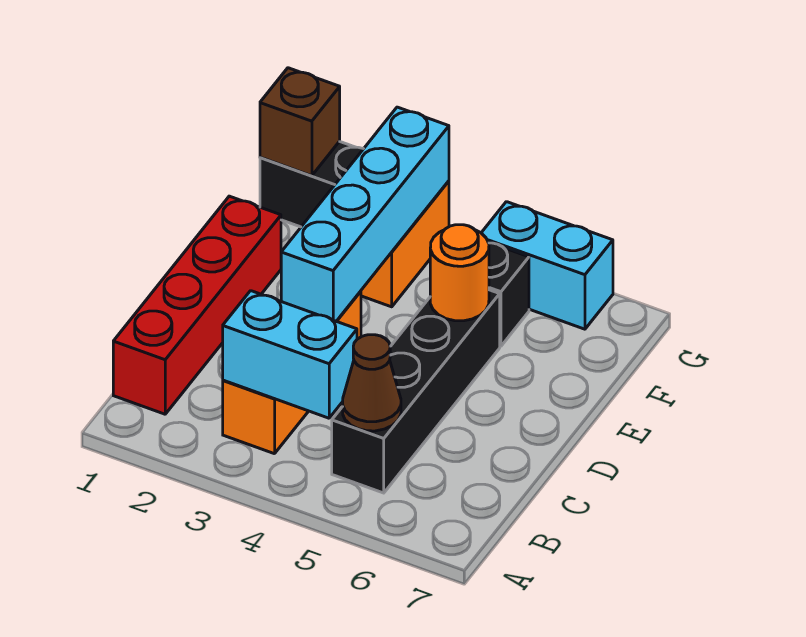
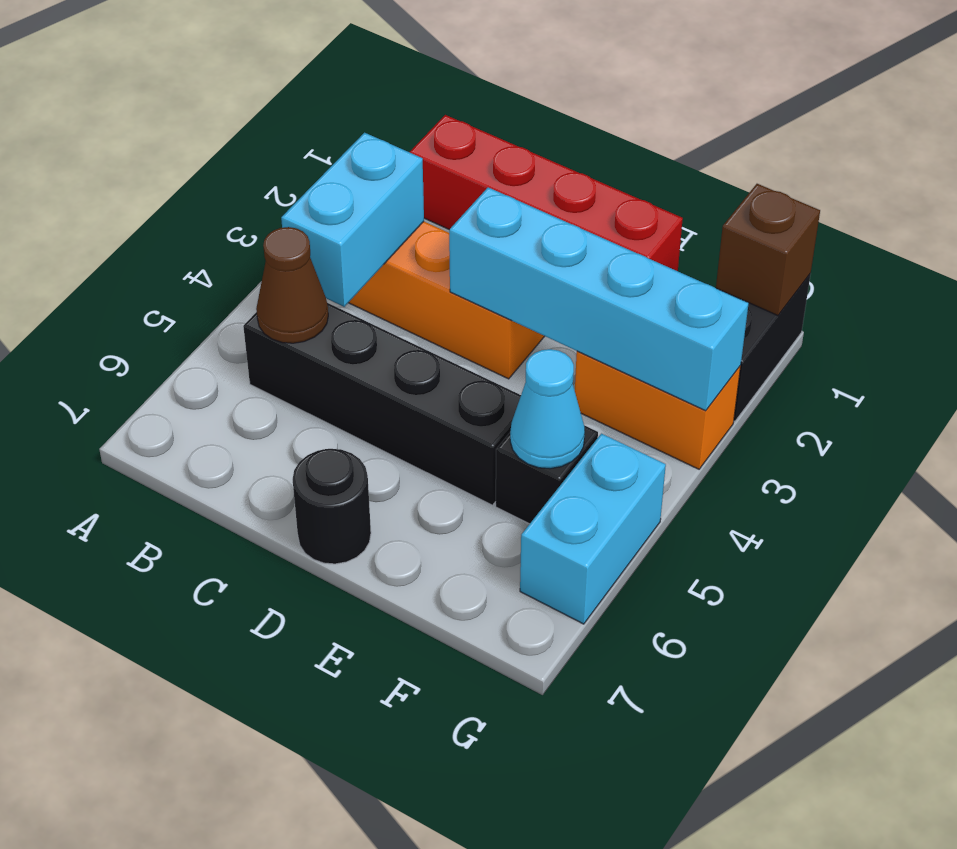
none -> black round brick D7 level 1
orange round brick E5 level 2 -> none
none -> cyan cone F5 level 2

